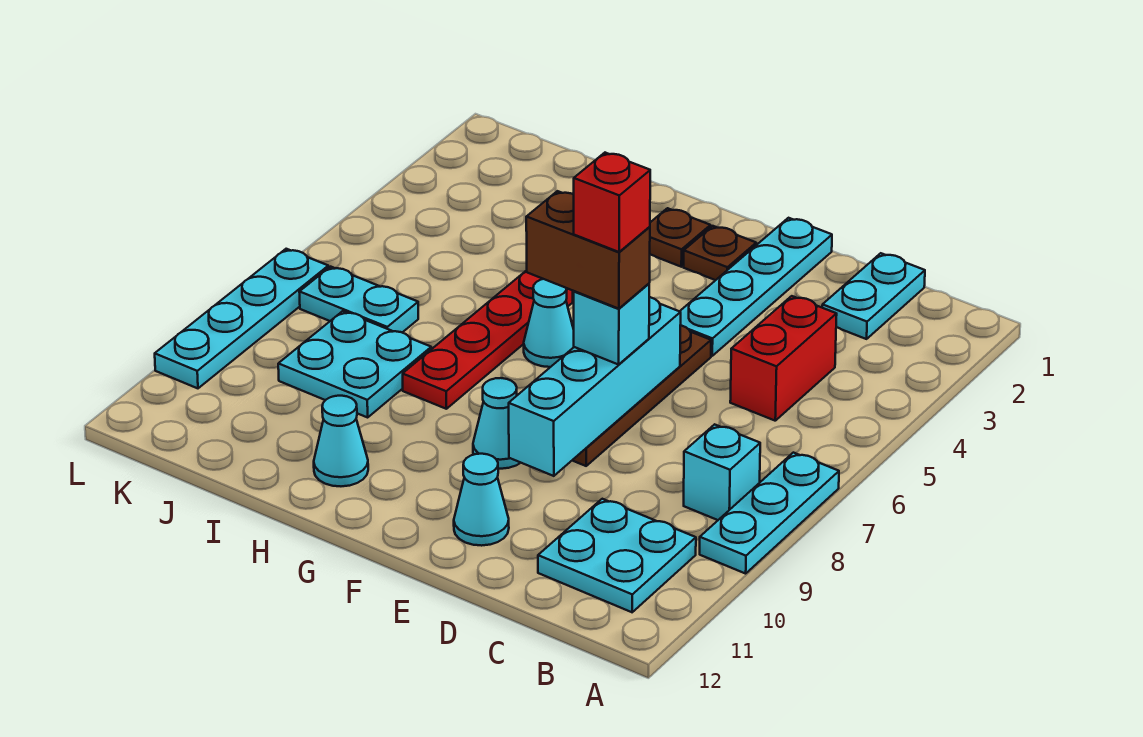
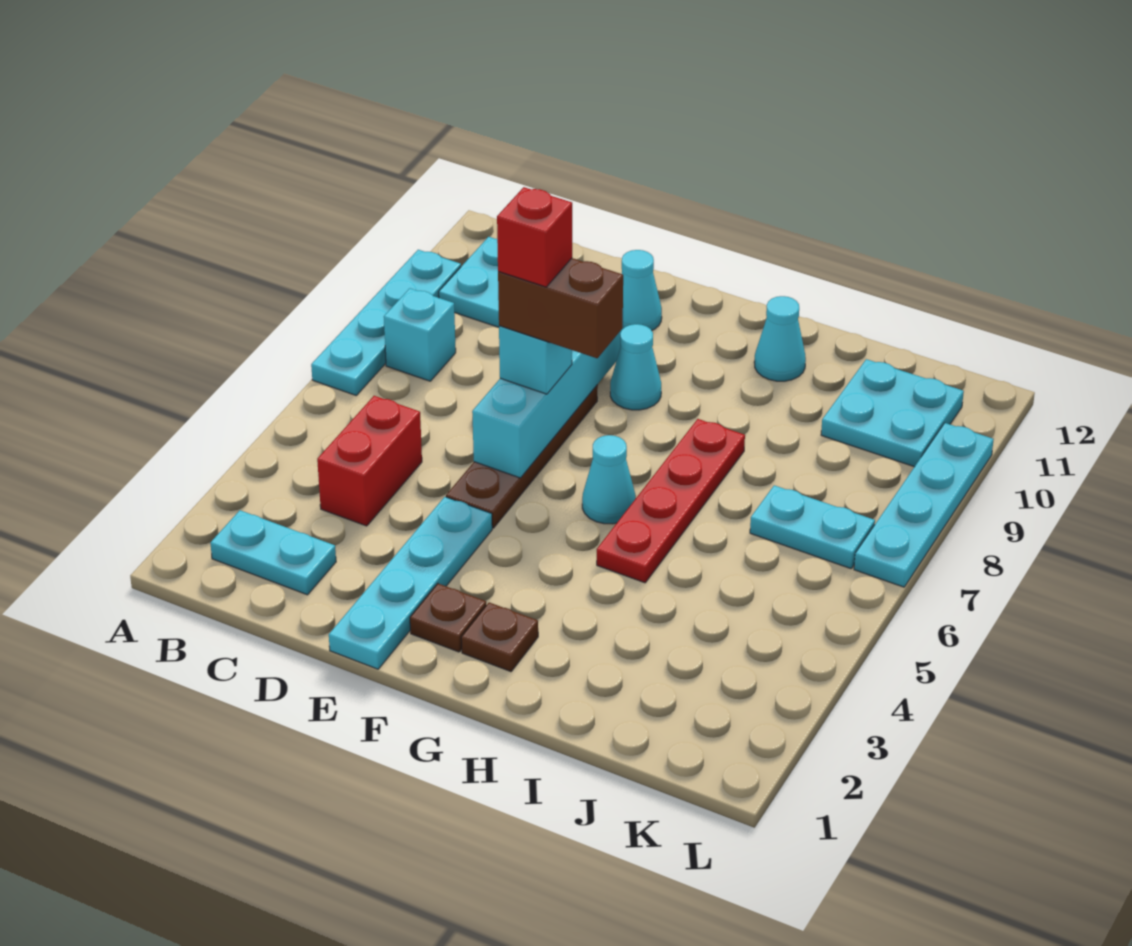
cyan plate A7:A9 level 1 -> cyan plate A7:A10 level 1
cyan plate C1:C2 level 1 -> cyan plate B2:C2 level 1
cyan plate I8:J9 level 1 -> cyan plate J10:K11 level 1

